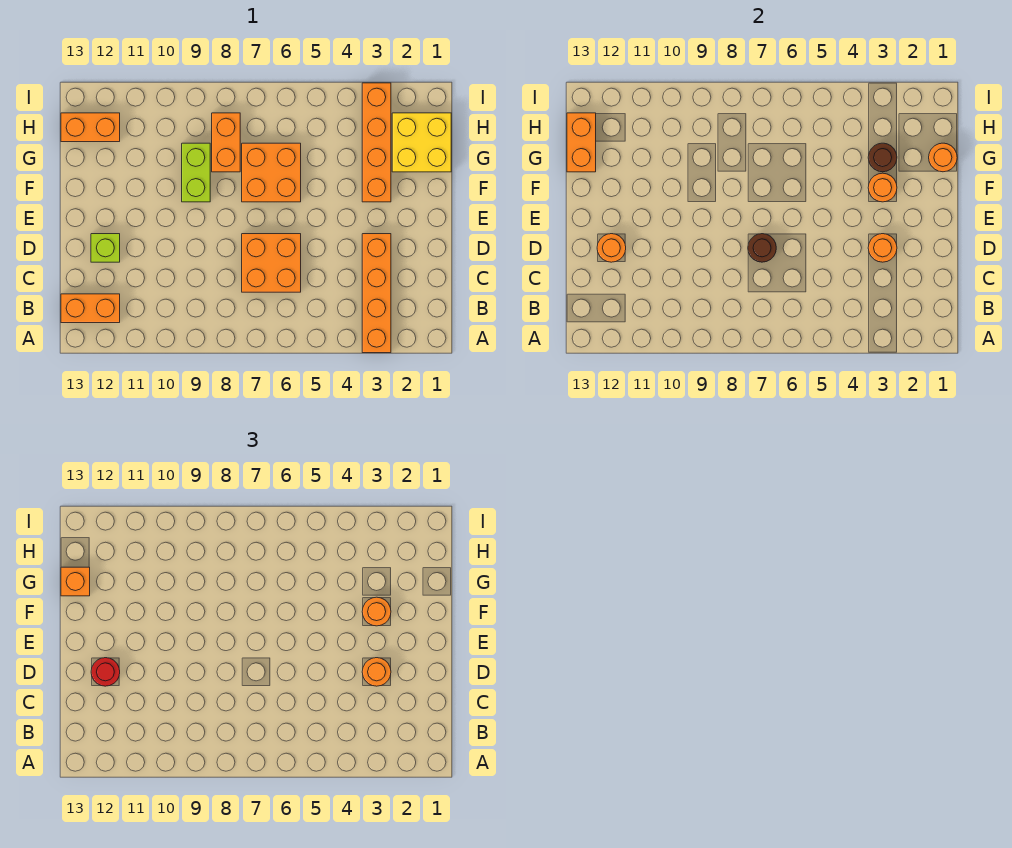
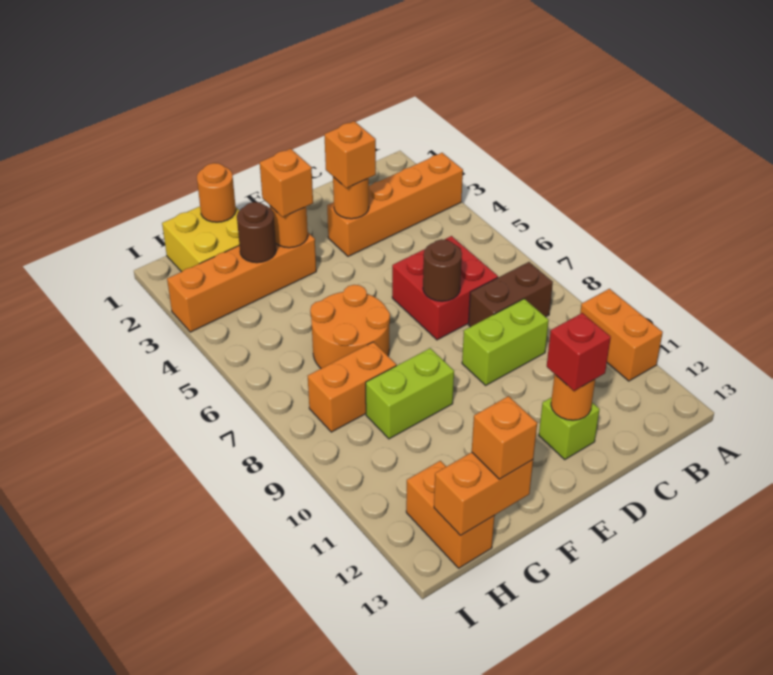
none -> brown brick B8:C8 level 1
orange brick B12:B13 level 1 -> orange brick A10:A11 level 1
orange brick C6:D7 level 1 -> red brick C6:D7 level 1
none -> lime brick C9:D9 level 1
orange round brick D3 level 3 -> orange brick D3 level 3
red round brick D12 level 3 -> red brick D12 level 3
orange round brick F3 level 3 -> orange brick F3 level 3
orange brick F6:G7 level 1 -> orange round brick F6:G7 level 1

